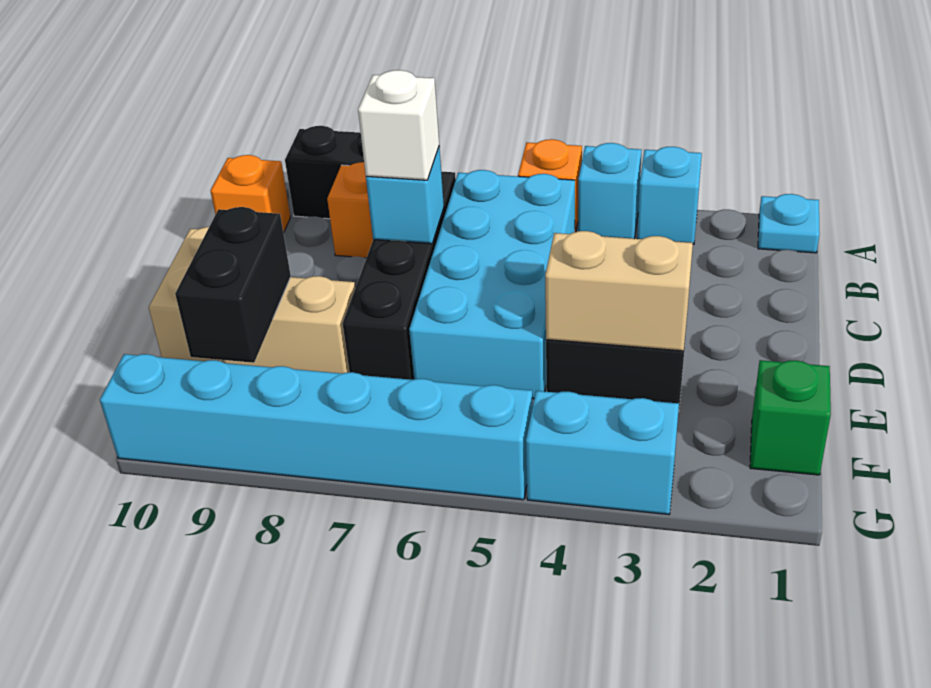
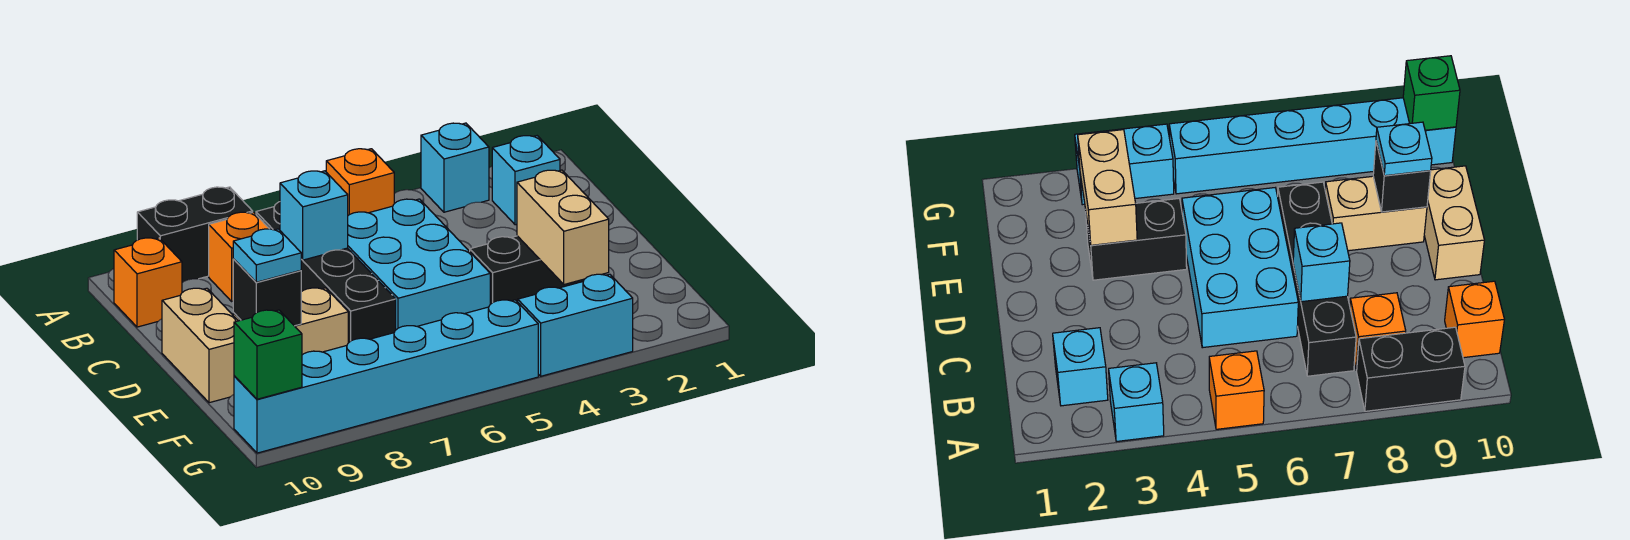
cyan plate A1 level 1 -> cyan plate E9 level 3
cyan brick A4 level 1 -> cyan brick B2 level 1
cyan brick B5:E6 level 1 -> cyan brick C5:E6 level 1
white brick C7 level 3 -> none
tan brick E3:E4 level 2 -> tan brick E3:F3 level 2
black brick E9:F9 level 2 -> black brick E9 level 2
green brick F1 level 1 -> green brick G10 level 2

